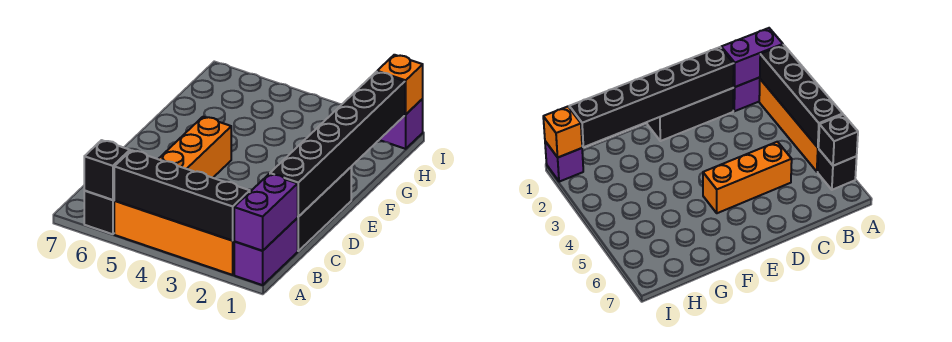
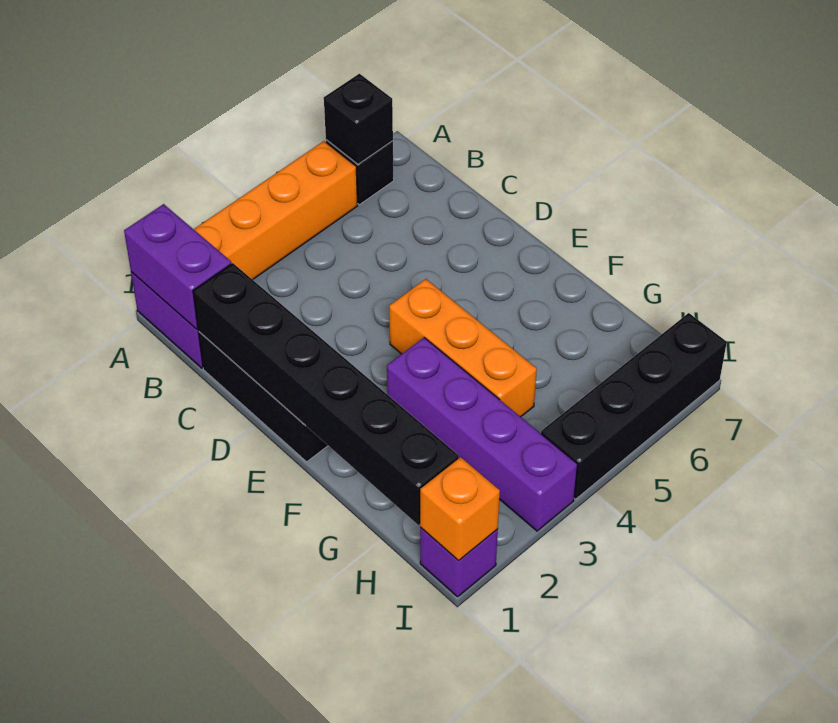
black brick A2:A5 level 2 -> black brick I4:I7 level 1
orange brick C5:E5 level 1 -> orange brick E4:G4 level 1
none -> purple brick F3:I3 level 1

